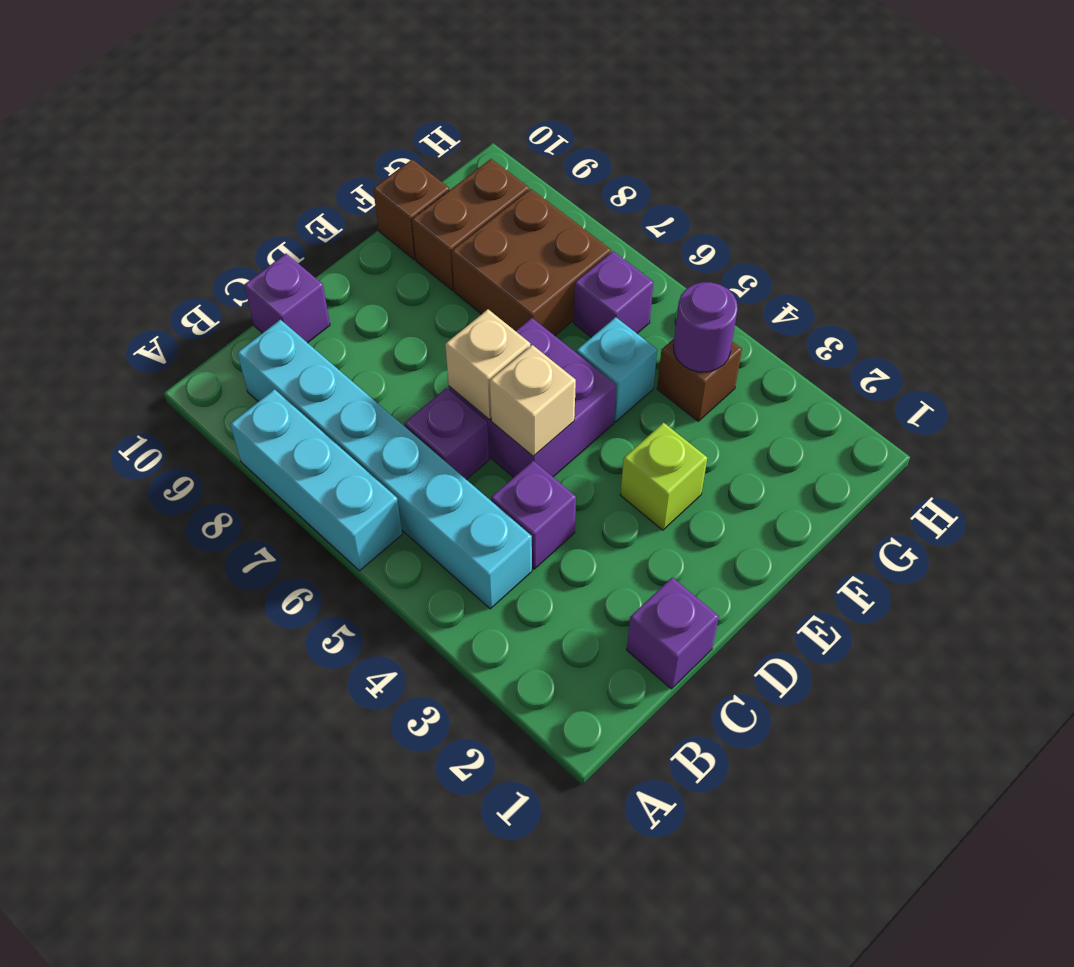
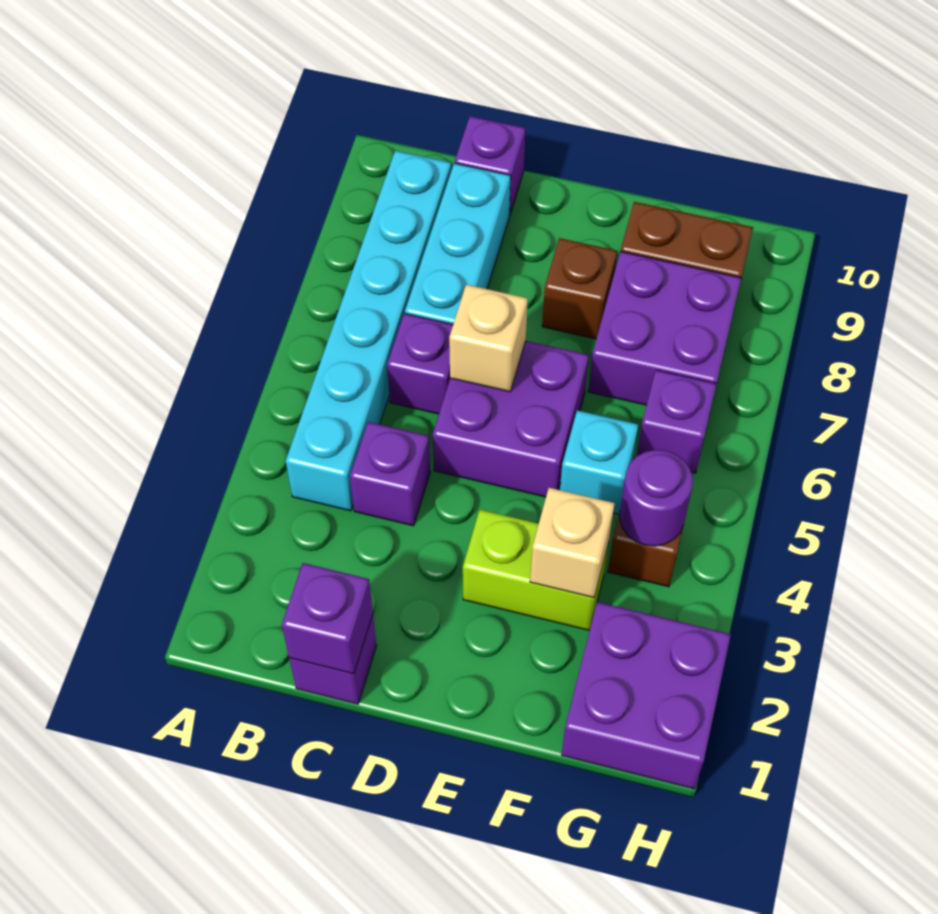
cyan brick A6:A8 level 1 -> cyan brick C7:C9 level 1
none -> purple brick C1 level 2
tan brick D5 level 2 -> tan brick F3 level 2
lime brick E3 level 1 -> lime brick E3:F3 level 1
brown brick F7:G8 level 1 -> purple brick F7:G8 level 1
brown brick F10 level 1 -> brown brick E8 level 1
none -> purple brick G1:H2 level 1

